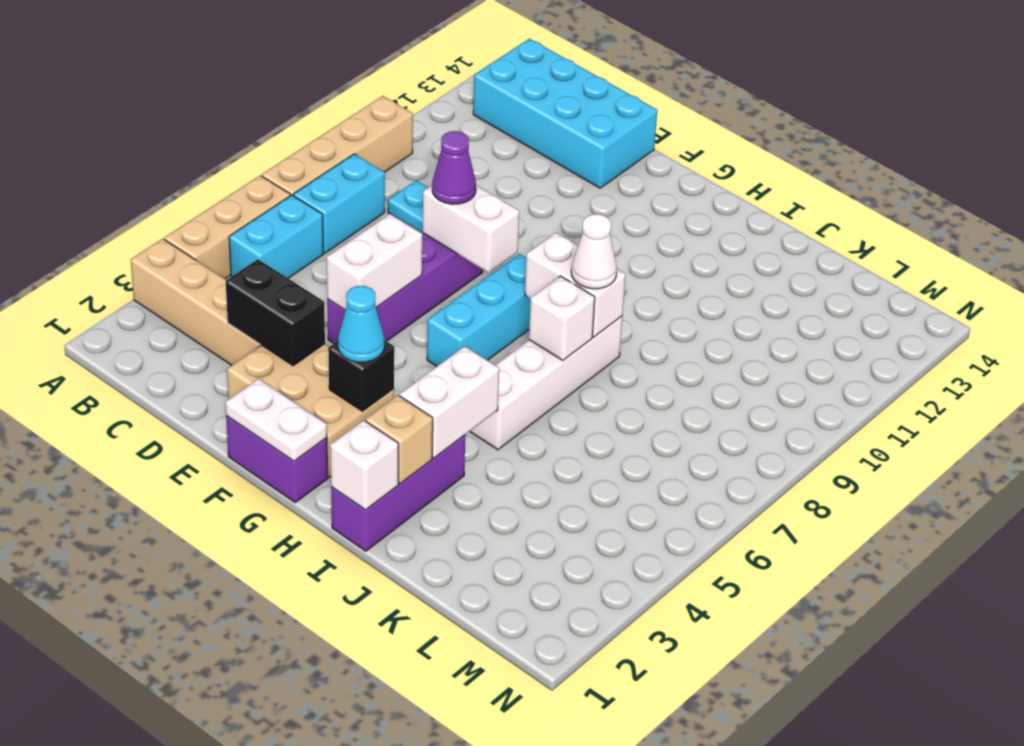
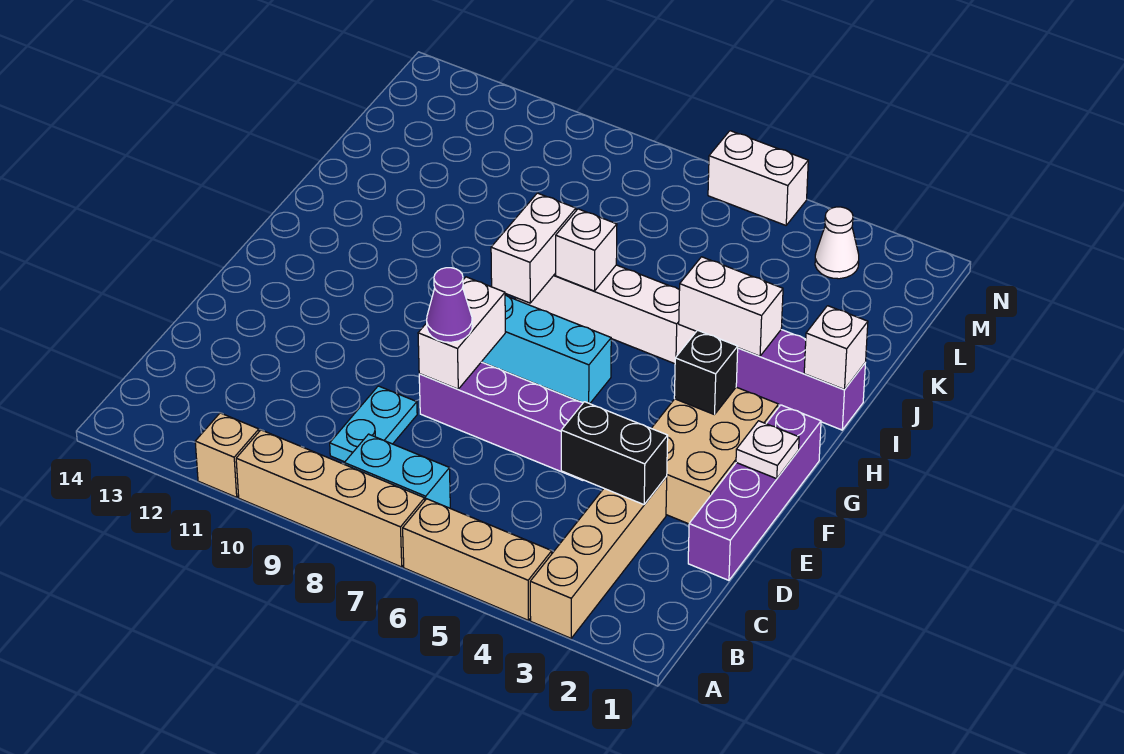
cyan brick B5:B6 level 1 -> none
cyan brick B13:E14 level 1 -> none
black brick D3:E3 level 2 -> black brick D3:D4 level 2
white brick E5:E6 level 2 -> white brick N5:N6 level 1
purple brick F1:G1 level 1 -> purple brick D1:G1 level 1
white plate F1:G1 level 2 -> white plate F1 level 2
cyan cone G3 level 3 -> none
tan brick I2 level 2 -> tan brick A11 level 1
white cone I8 level 3 -> white cone M3 level 1

